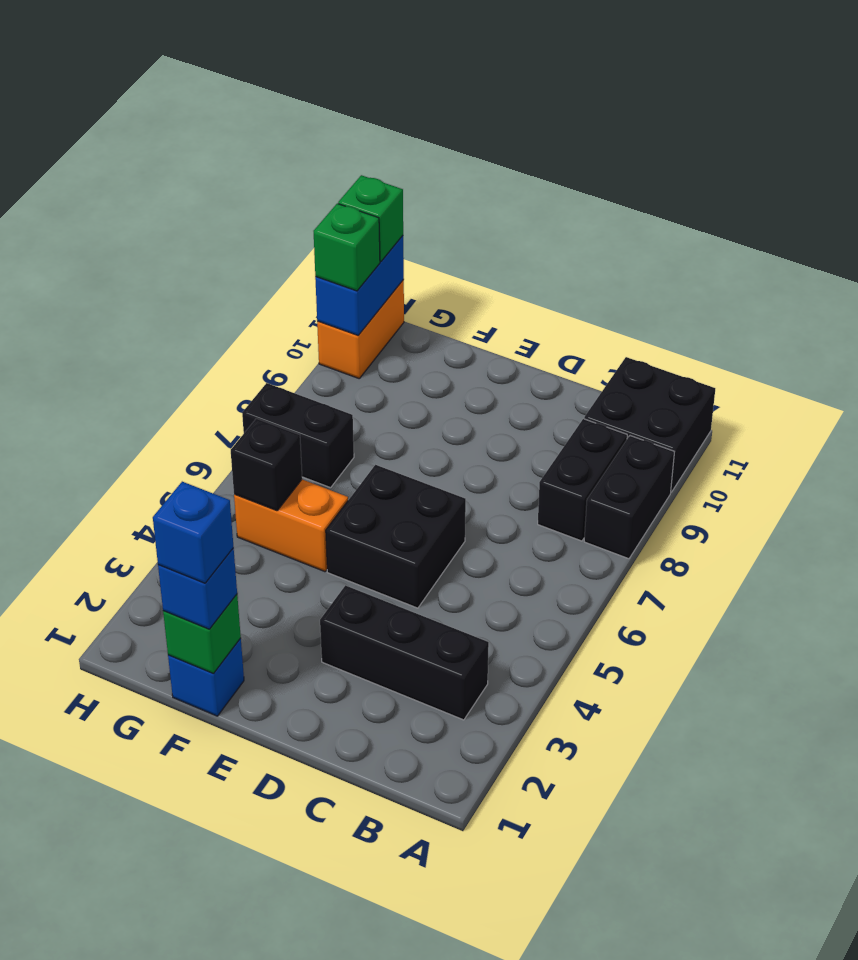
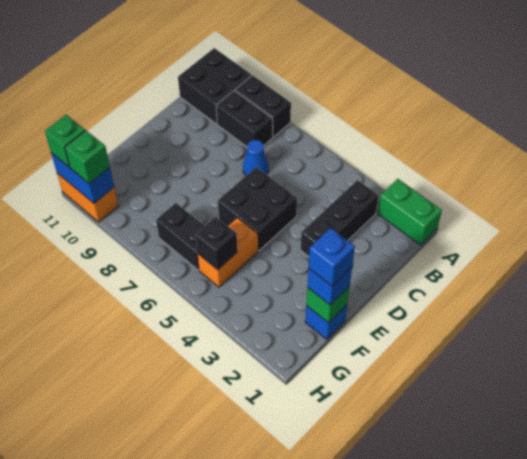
none -> green brick A1:A2 level 1
none -> blue cone C7 level 1
black brick G7:H7 level 1 -> black brick G6:G7 level 1

